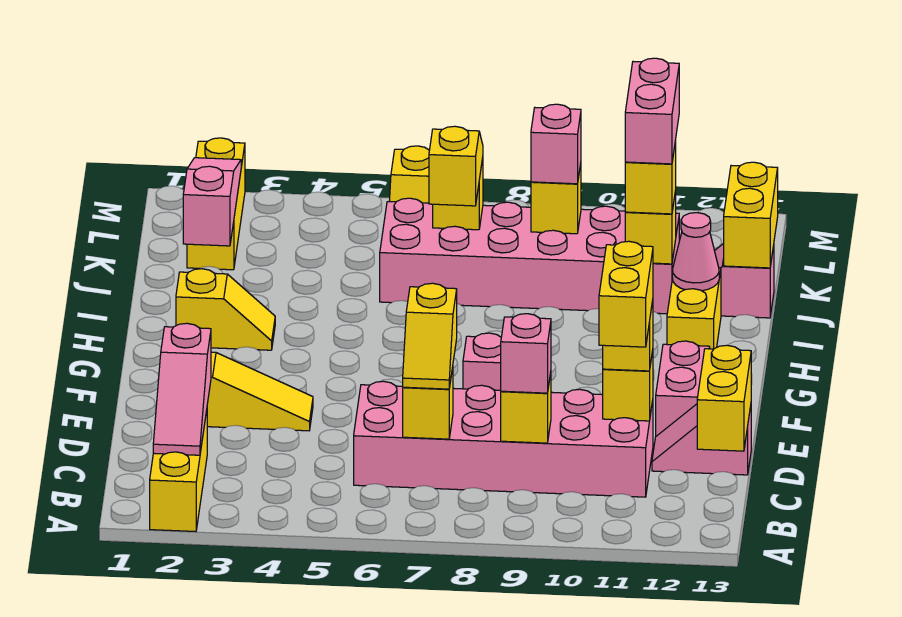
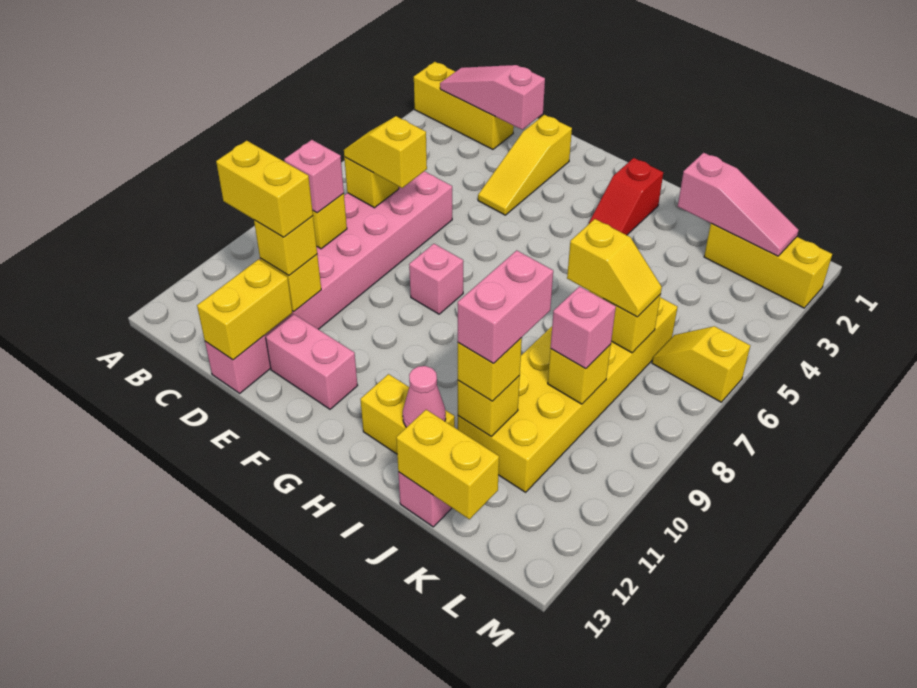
yellow brick C13:D13 level 2 -> yellow brick D12:D13 level 2
yellow slope H2:H3 level 1 top 2 -> red slope H2:H3 level 1 top 2
pink brick J6:K11 level 1 -> yellow brick J6:K11 level 1
pink brick J11:K11 level 4 -> pink brick J10:J11 level 4

